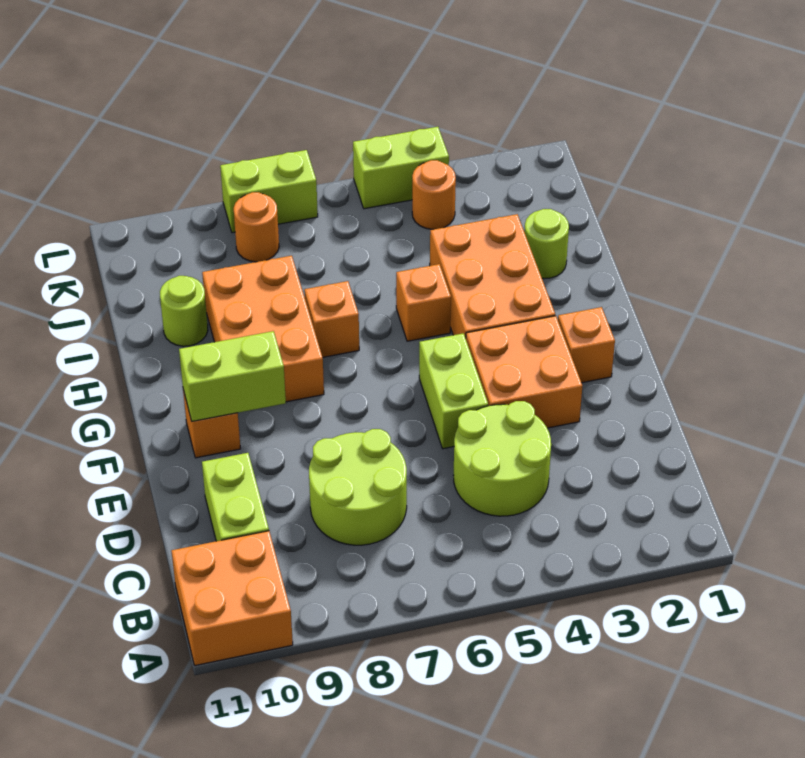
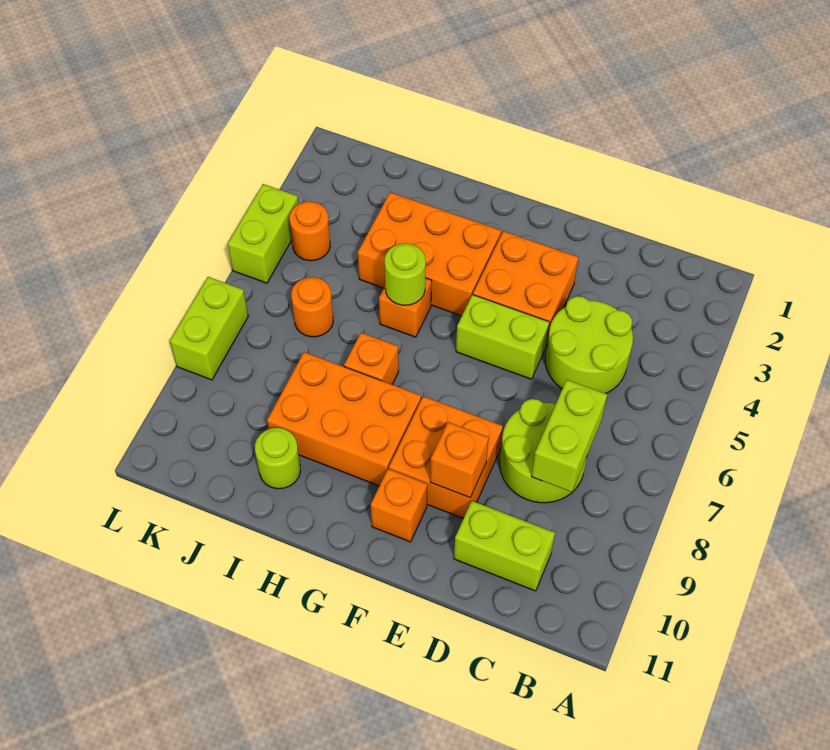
orange brick A10:B11 level 1 -> orange brick E8:F9 level 1
orange brick F2 level 1 -> orange brick E9 level 2
lime brick F9:F10 level 2 -> lime brick C7:C8 level 2
lime round brick I2 level 1 -> lime round brick H5 level 2
orange round brick K8 level 1 -> orange round brick J6 level 1

